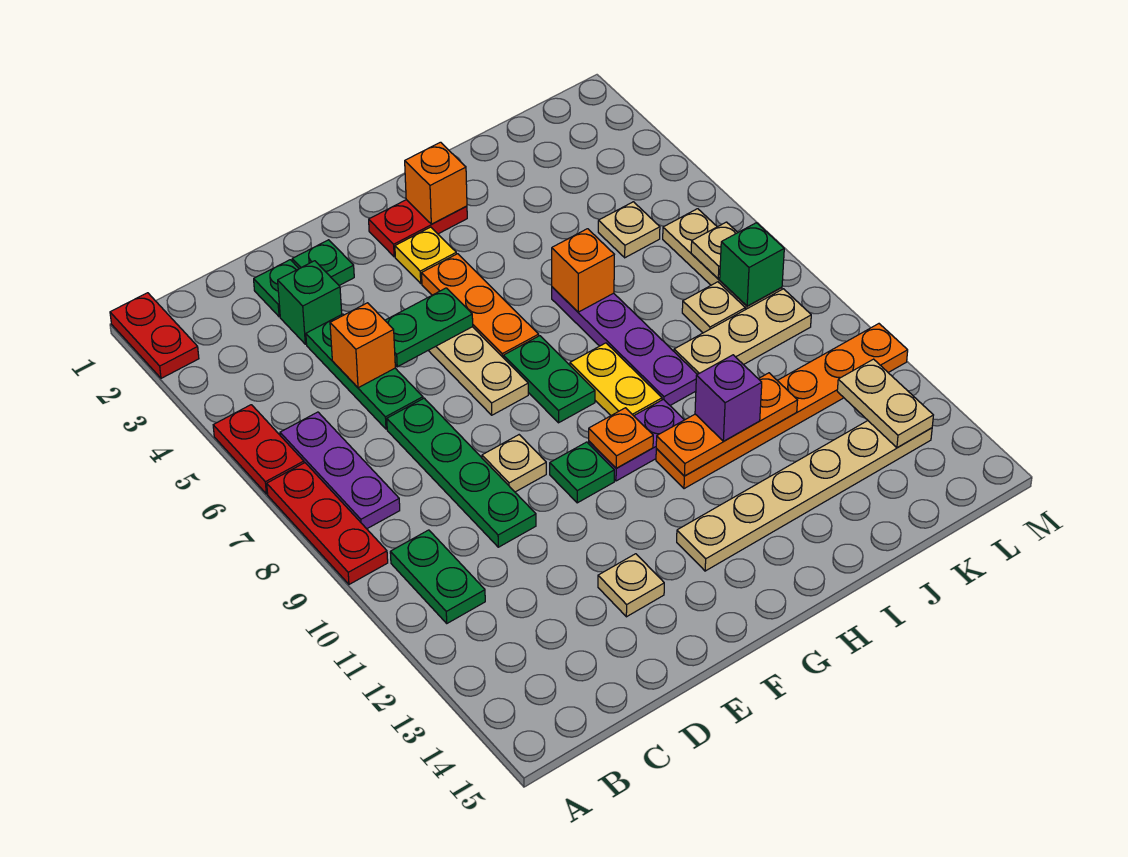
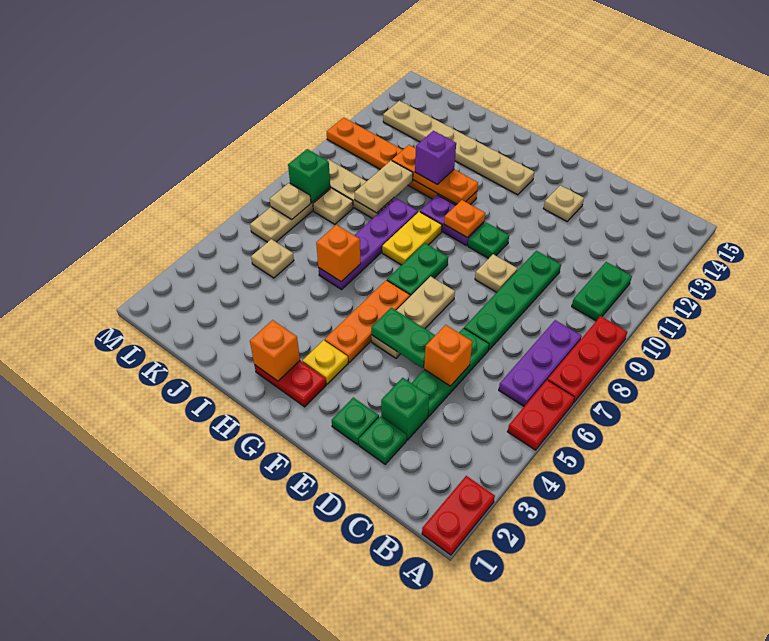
tan plate L12:L13 level 2 -> tan plate J9:J10 level 2

